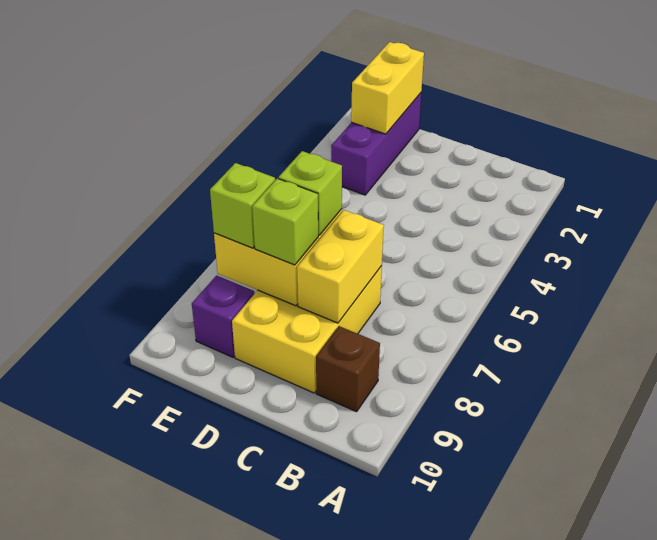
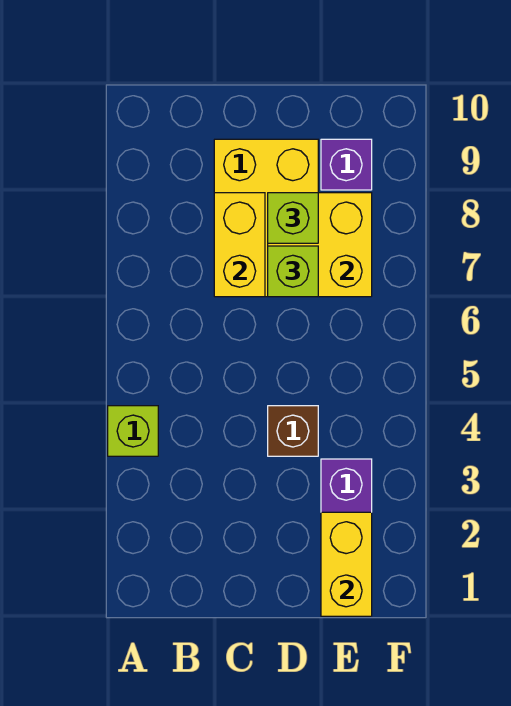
brown brick B9 level 1 -> brown brick D4 level 1
lime brick E8 level 3 -> lime brick A4 level 1

